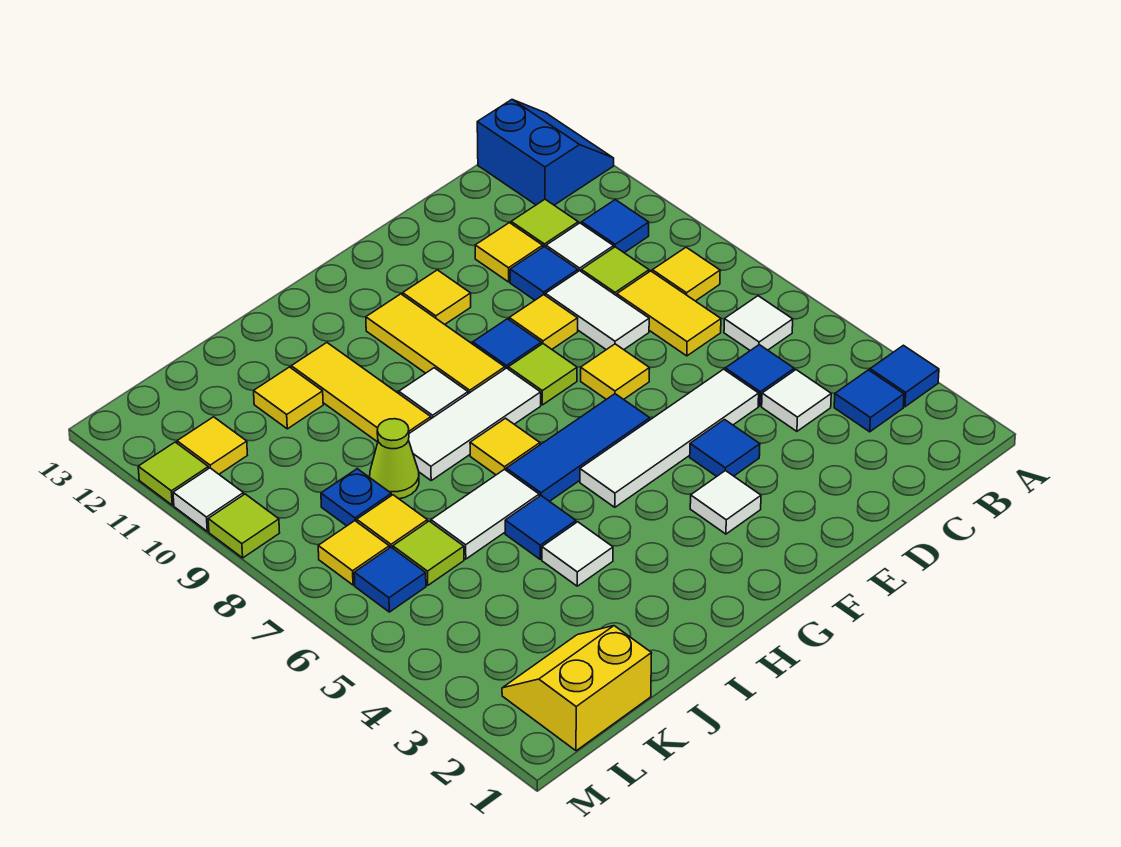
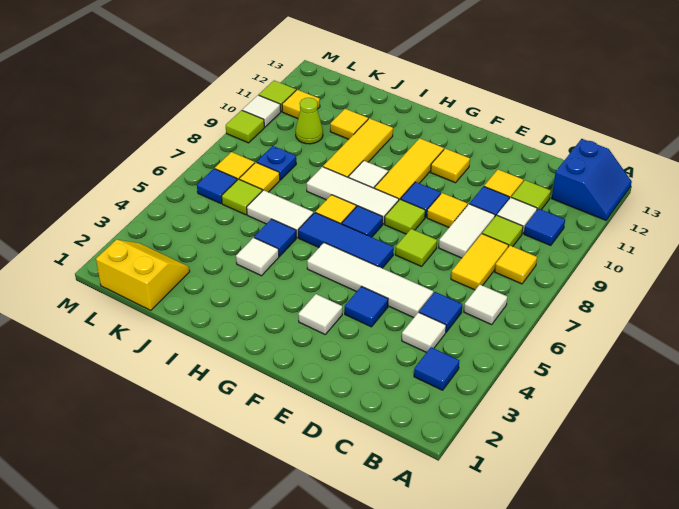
blue tile A3 level 1 -> blue tile G7 level 1
yellow tile E7 level 1 -> lime tile E7 level 1
lime cone J8 level 1 -> lime cone K10 level 1

